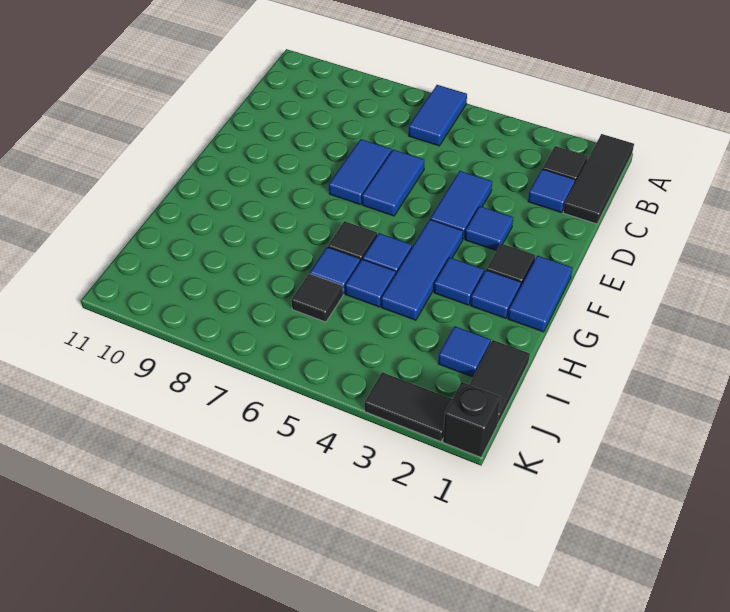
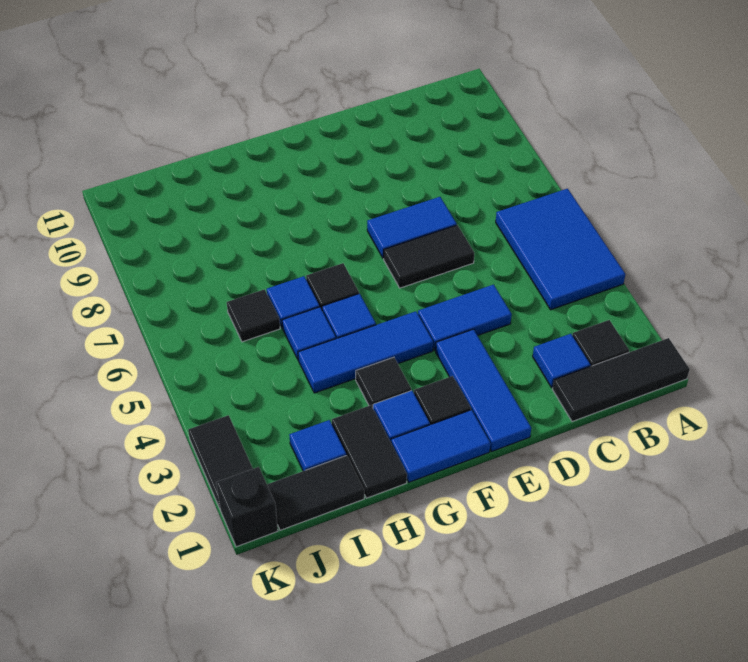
blue tile A6:B6 level 1 -> blue tile A4:B6 level 1
blue tile D6:E6 level 1 -> black tile D6:E6 level 1
blue tile E3 level 1 -> blue tile E1:E3 level 1
blue tile G3 level 1 -> black tile G3 level 1
none -> black tile H1:H2 level 1

